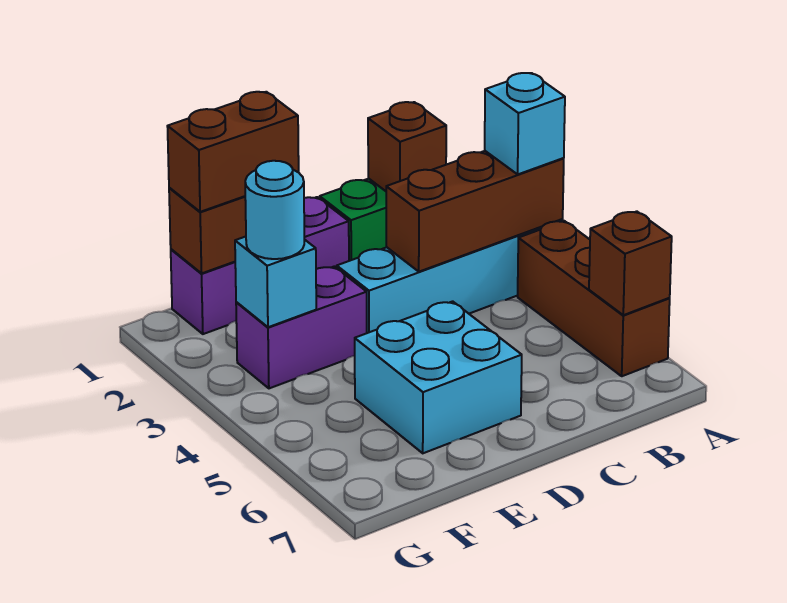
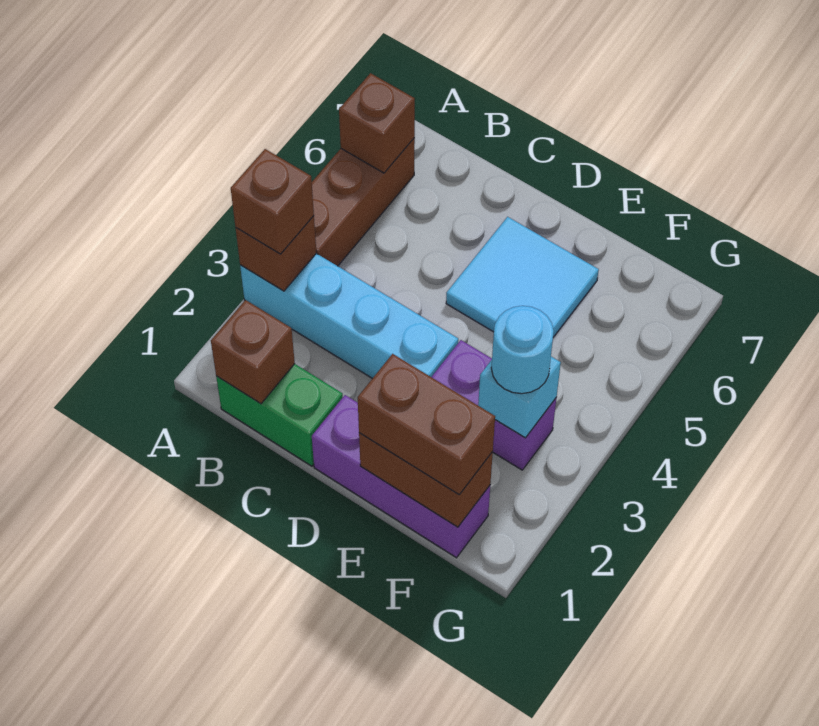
brown brick A3:C3 level 2 -> brown brick A3 level 2
cyan brick A3 level 3 -> brown brick A3 level 3
cyan brick D5:E6 level 1 -> cyan tile D5:E6 level 1

